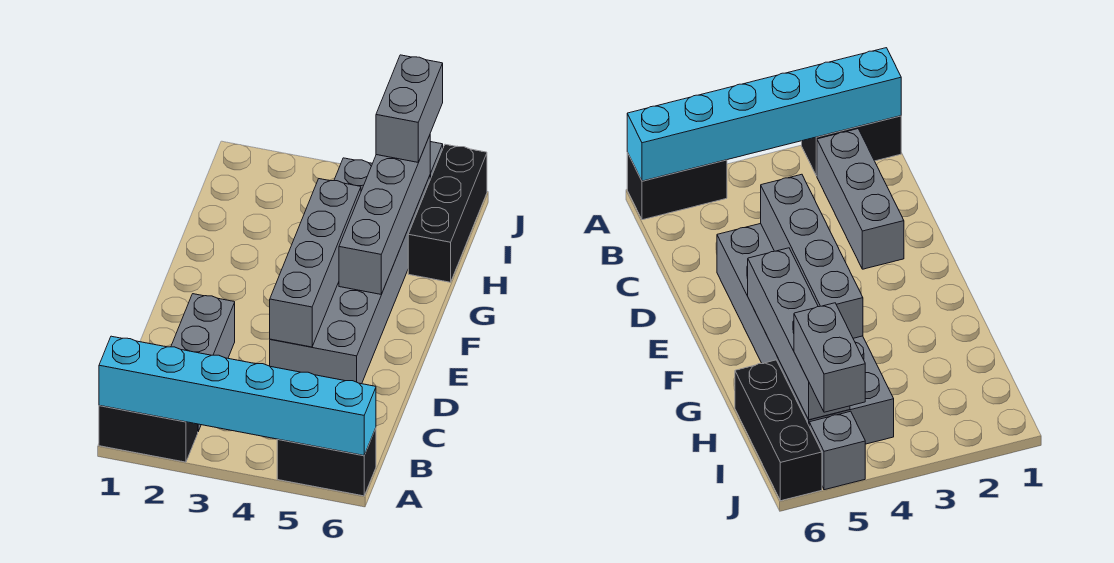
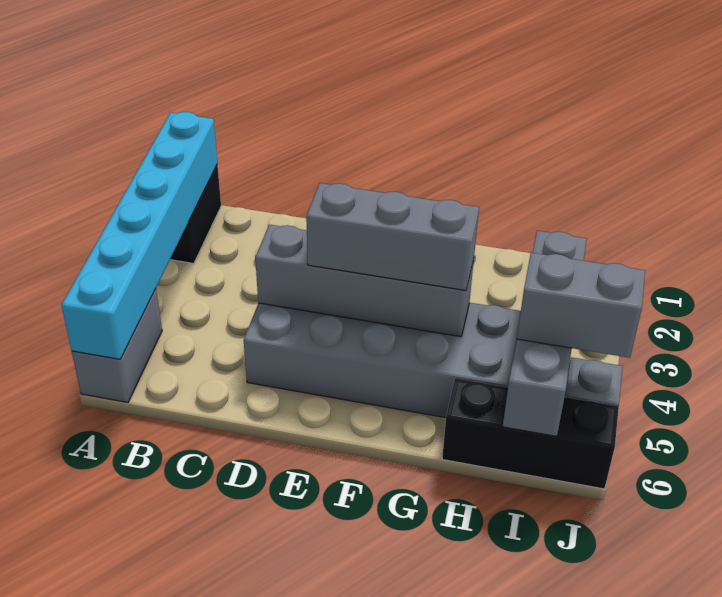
black brick A5:A6 level 1 -> grey brick A5:A6 level 1
grey brick B2:D2 level 1 -> grey brick E4:G4 level 3
grey brick F5:I5 level 2 -> grey brick I3:I6 level 2

